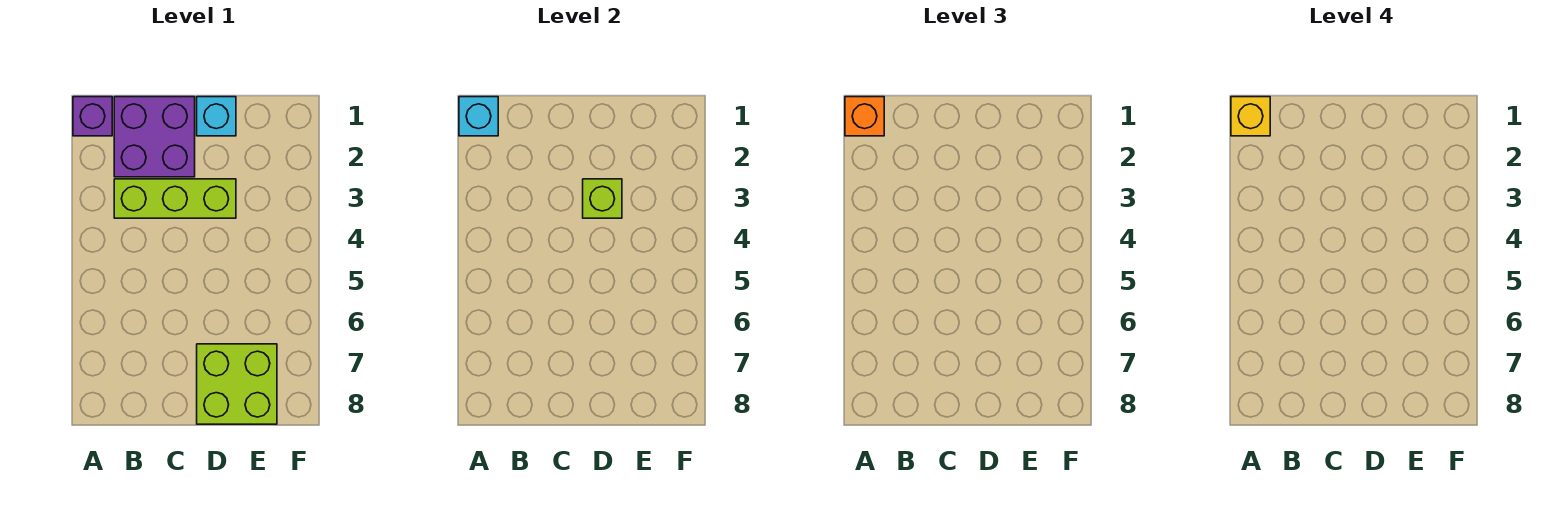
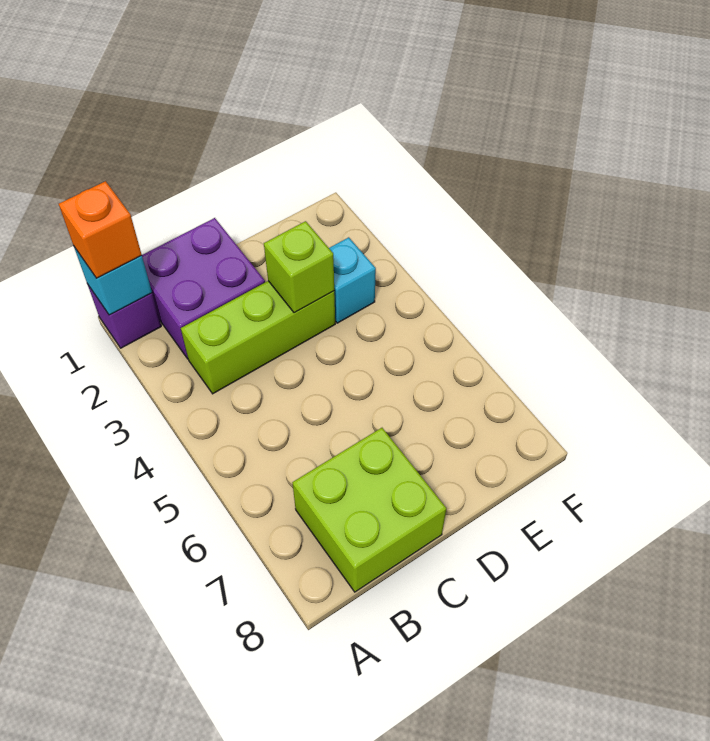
yellow brick A1 level 4 -> none
cyan brick D1 level 1 -> cyan brick E3 level 1
lime brick D7:E8 level 1 -> lime brick B7:C8 level 1

